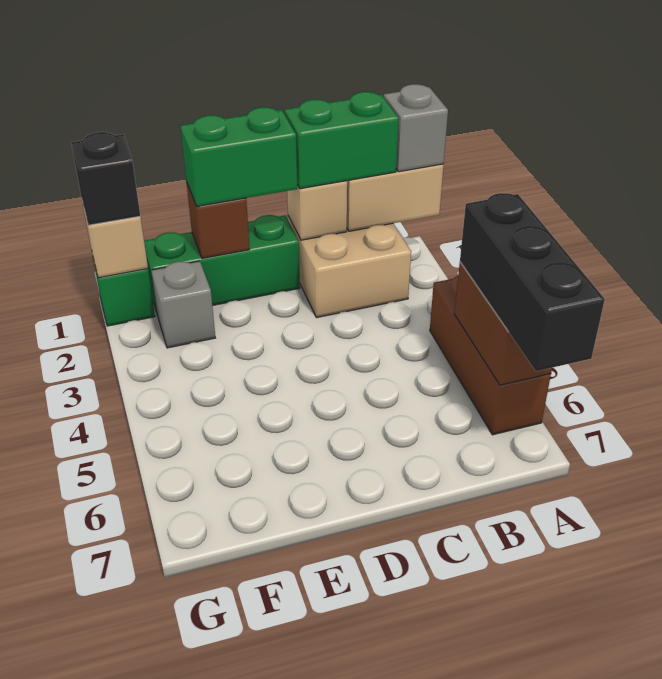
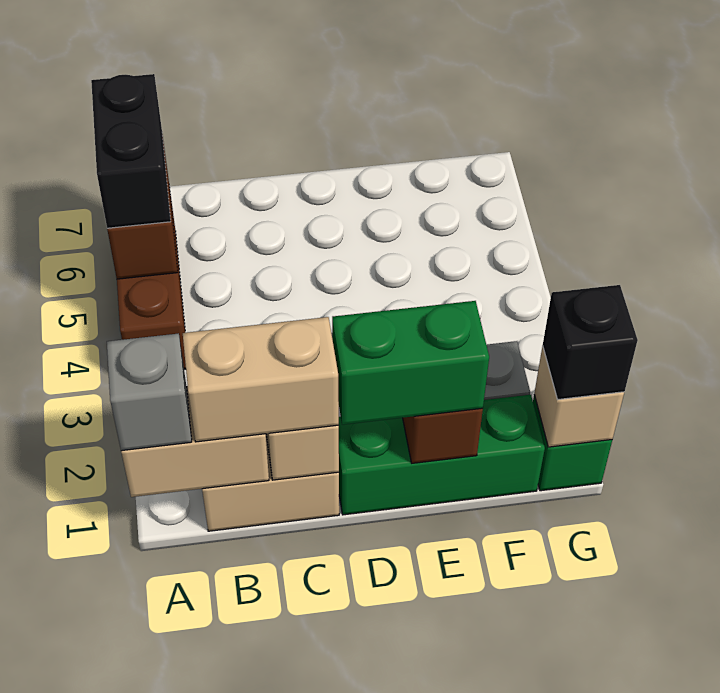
black brick A5:A7 level 3 -> black brick A5:A6 level 3
green brick B1:C1 level 3 -> tan brick B1:C1 level 3

